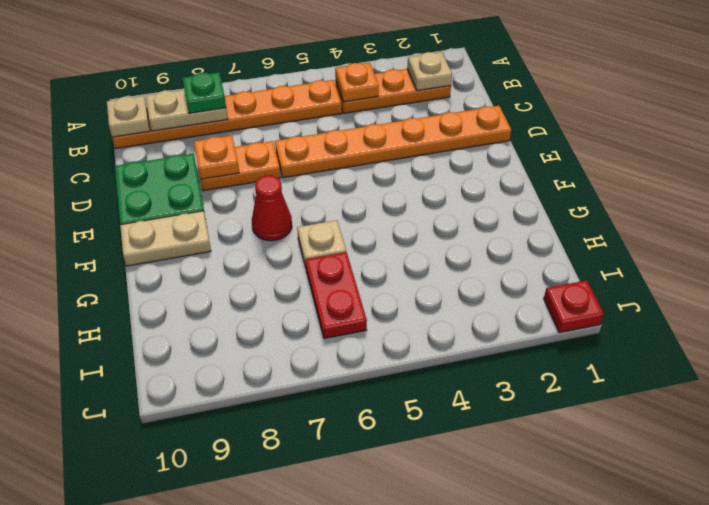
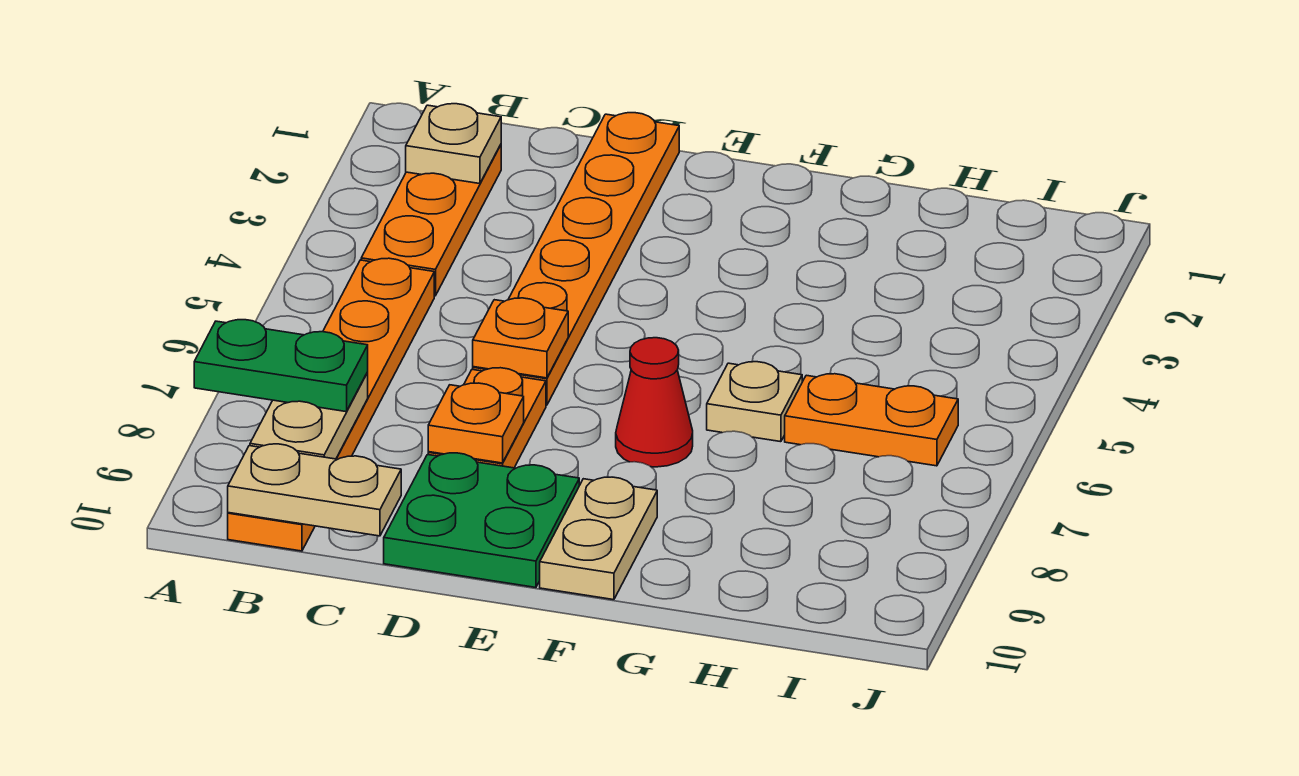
orange plate B4 level 2 -> orange plate D6 level 2
green plate B8 level 3 -> green plate A8:B8 level 3
tan plate B10 level 2 -> tan plate B10:C10 level 2
red plate H6:I6 level 1 -> orange plate H6:I6 level 1
red plate J1 level 1 -> none

